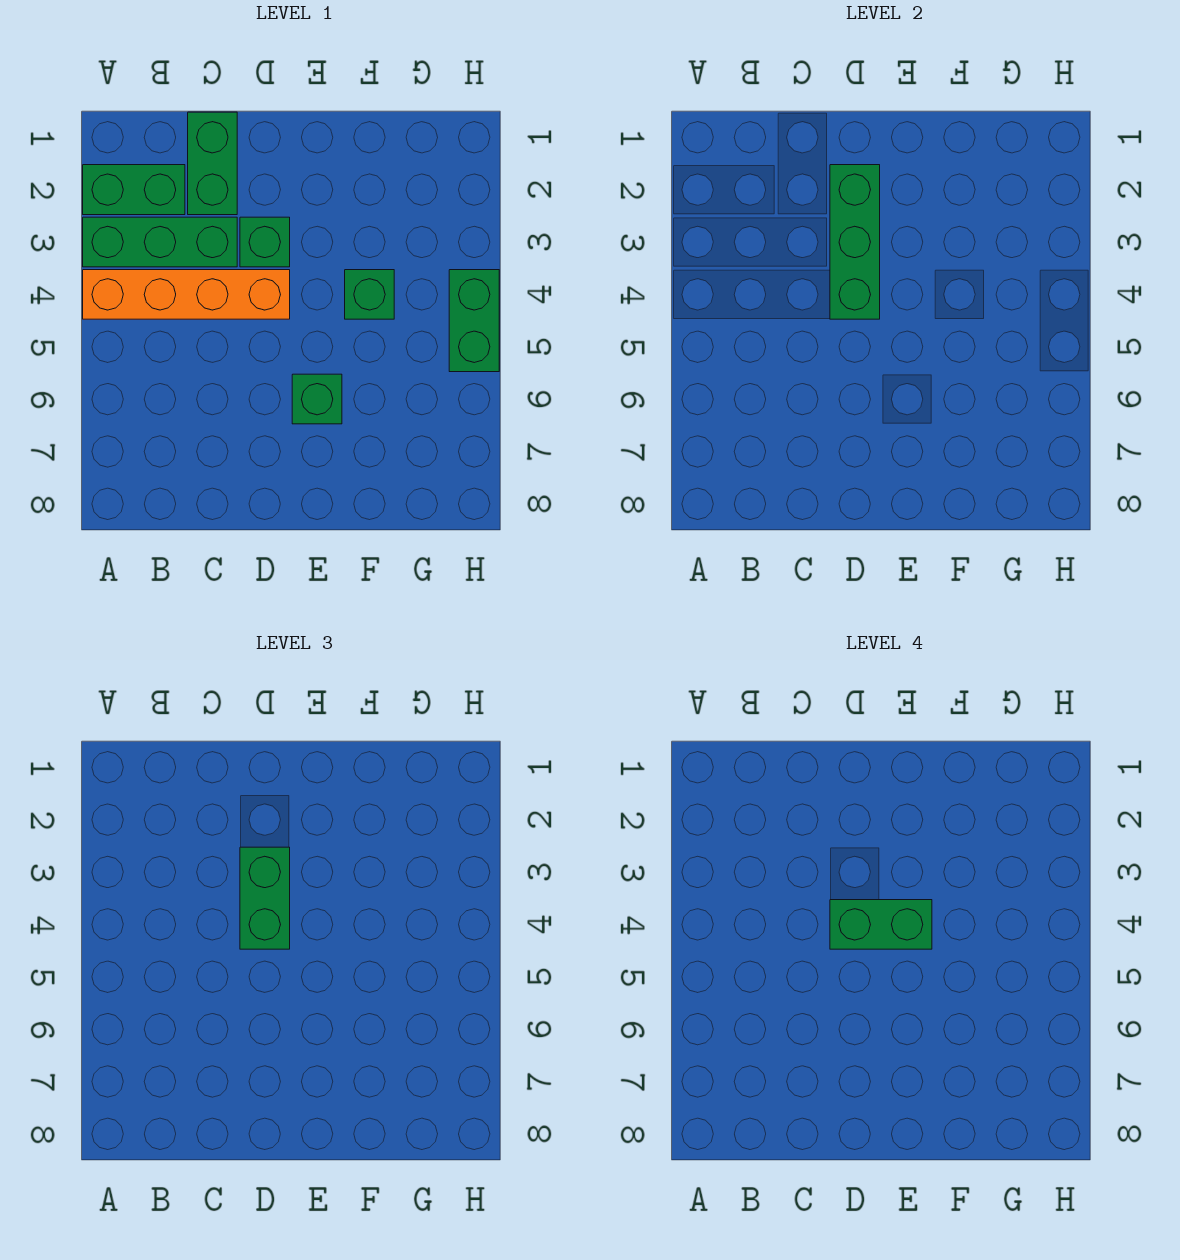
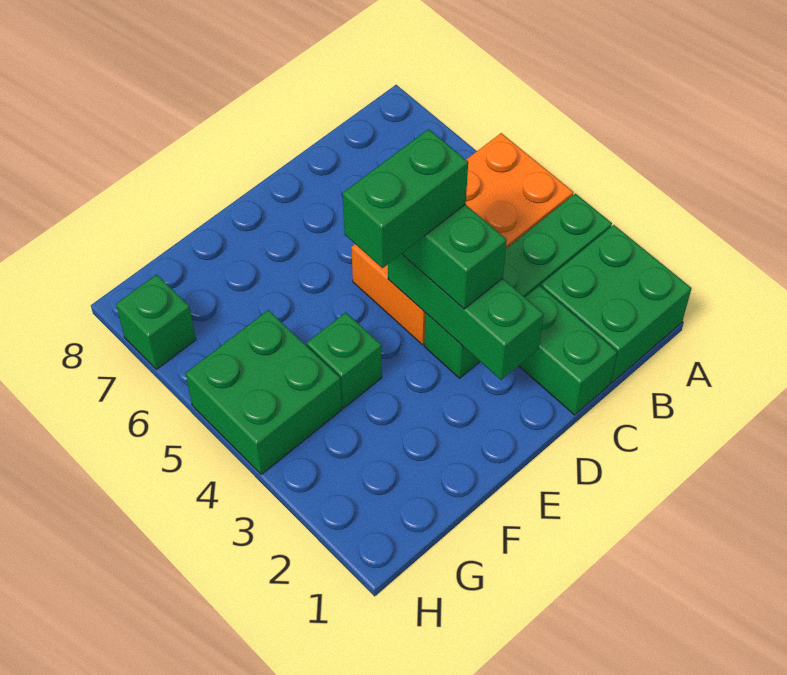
green brick A2:B2 level 1 -> green brick A1:B2 level 1
orange brick A4:D4 level 1 -> orange brick A4:D5 level 1
green brick E6 level 1 -> green brick H7 level 1
green brick H4:H5 level 1 -> green brick G4:H5 level 1

